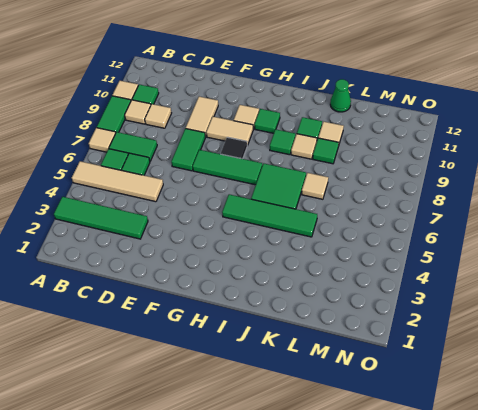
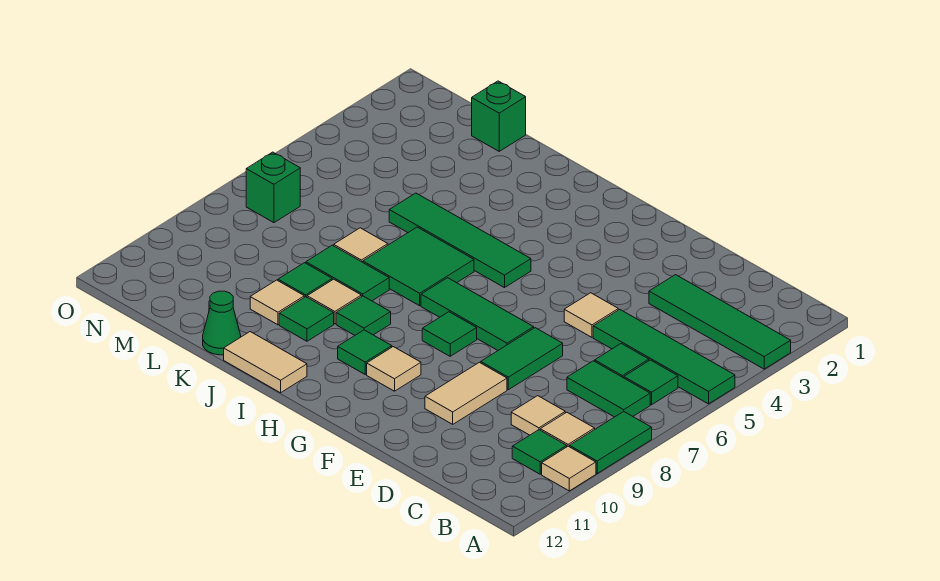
tan tile A5:D5 level 1 -> green tile A5:D5 level 1
tan tile A7 level 1 -> tan tile E5 level 1
tan tile F9:G9 level 1 -> tan tile I12:J12 level 1
black tile G8 level 1 -> green tile G8 level 1
none -> green tile J8:K8 level 1
none -> green brick L1 level 1
none -> green brick N7 level 1

